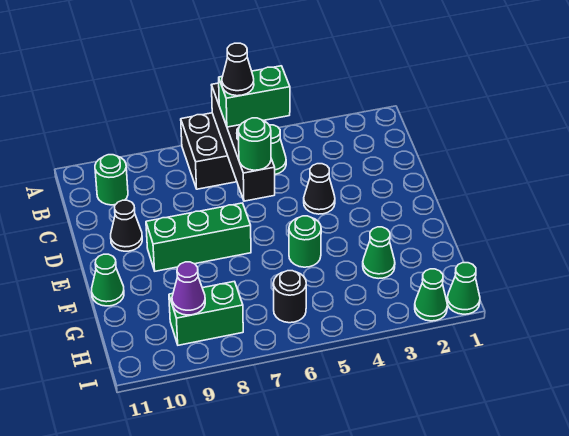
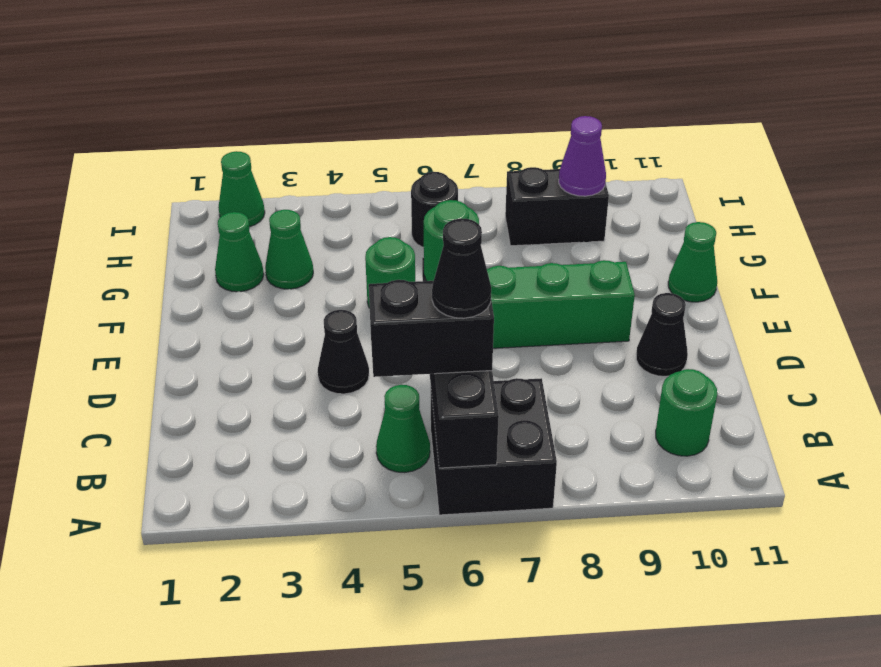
green brick B5:B6 level 3 -> black brick B5:B6 level 3
green brick H8:H9 level 1 -> black brick H8:H9 level 1
green cone I1 level 1 -> green cone G2 level 1

